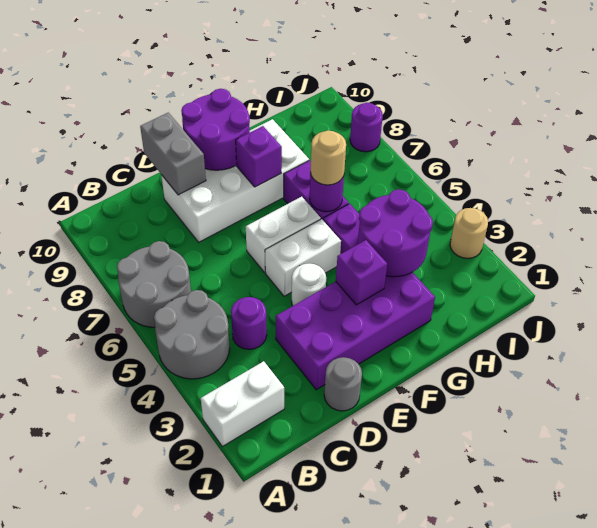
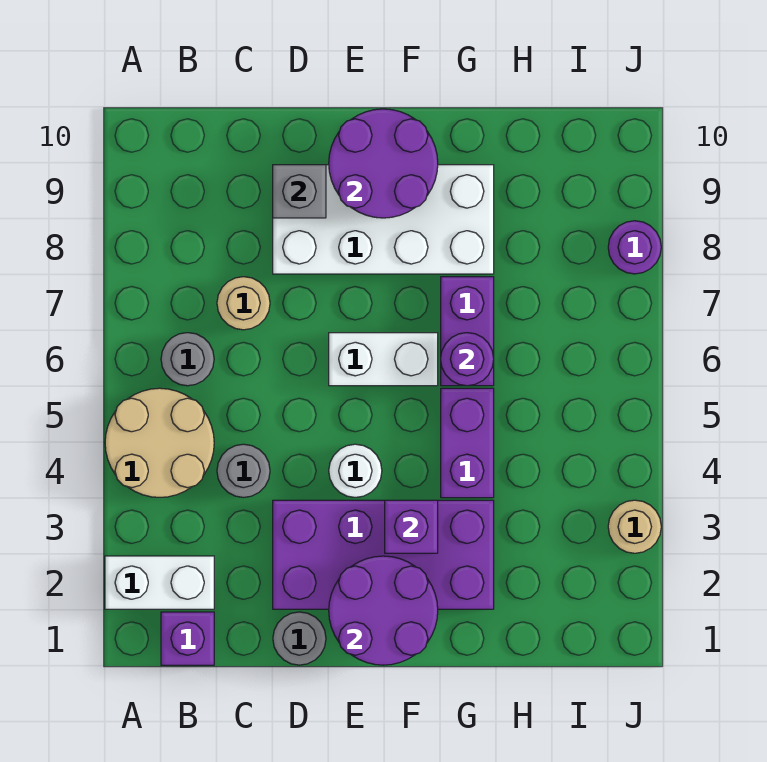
grey round brick A4:B5 level 1 -> tan round brick A4:B5 level 1
grey round brick A6:B7 level 1 -> grey round brick B6 level 1
purple round brick C4 level 1 -> grey round brick C4 level 1
grey brick D9:D10 level 2 -> grey brick D9 level 2
white brick E5:F5 level 1 -> none
purple brick F8 level 2 -> purple brick B1 level 1
purple round brick G3:H4 level 2 -> purple round brick E1:F2 level 2
tan round brick G6 level 3 -> tan round brick C7 level 1

